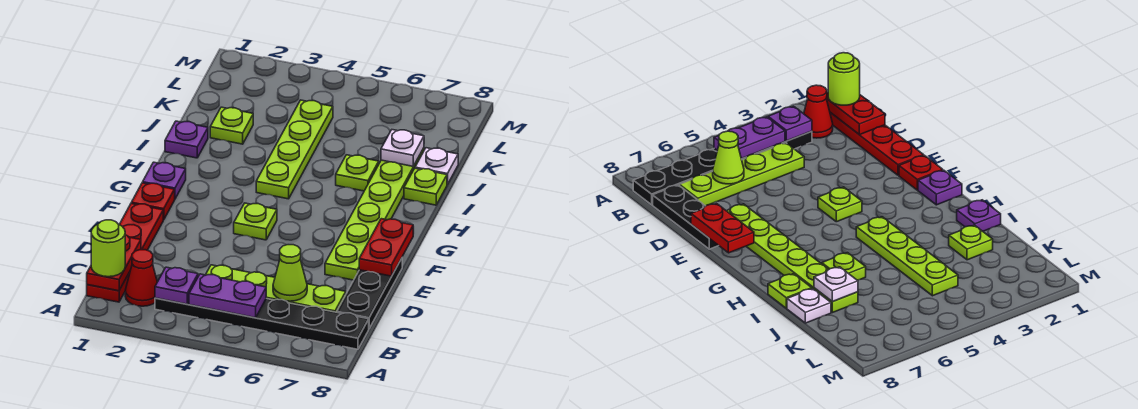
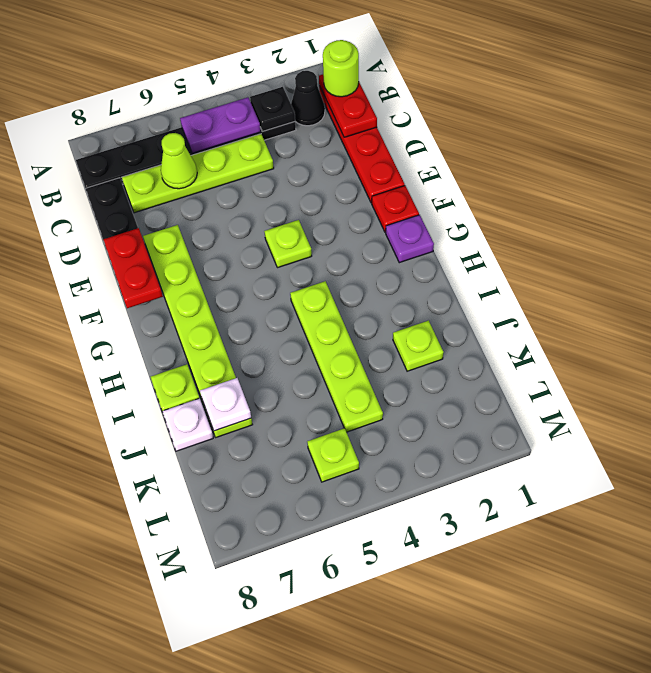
red cone B2 level 1 -> black cone B2 level 1
purple plate B3 level 2 -> black plate B3 level 2
purple plate I1 level 1 -> none
lime plate I6 level 1 -> lime plate L5 level 1

